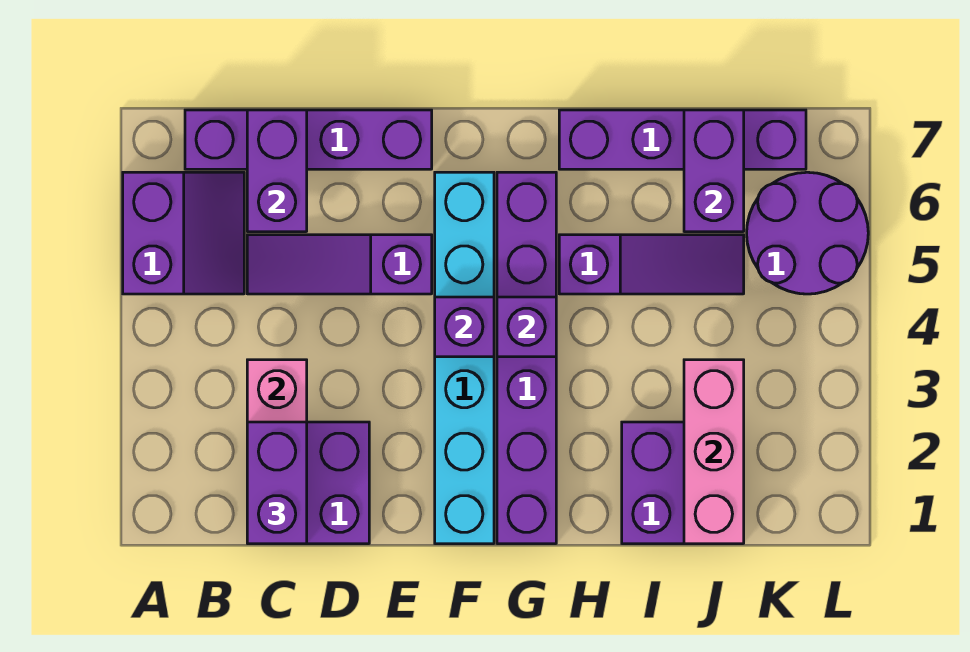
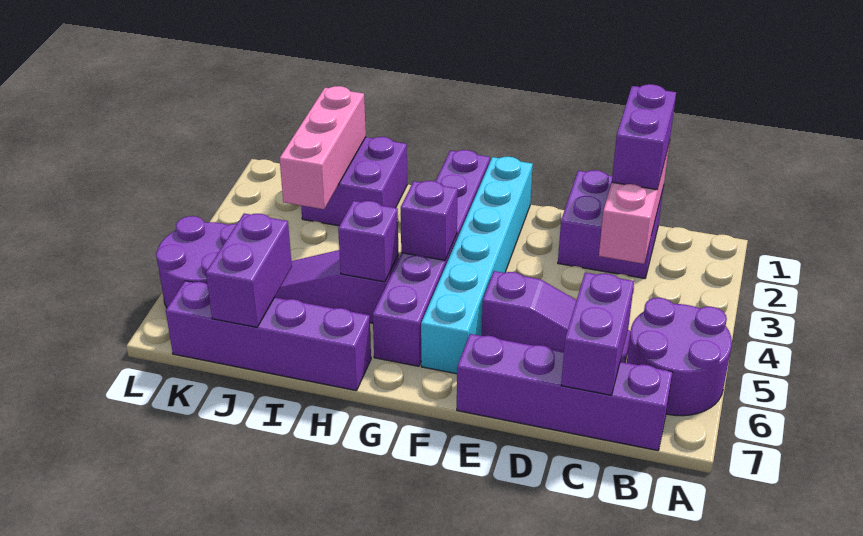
purple slope A5:B6 level 1 top A -> purple round brick A5:B6 level 1
purple brick F4 level 2 -> purple brick H5 level 2

